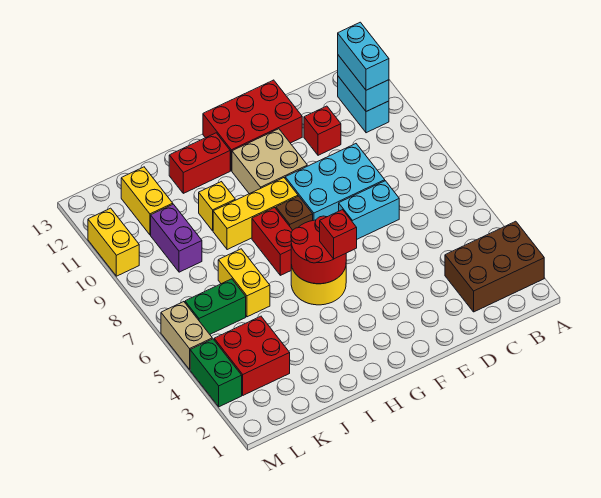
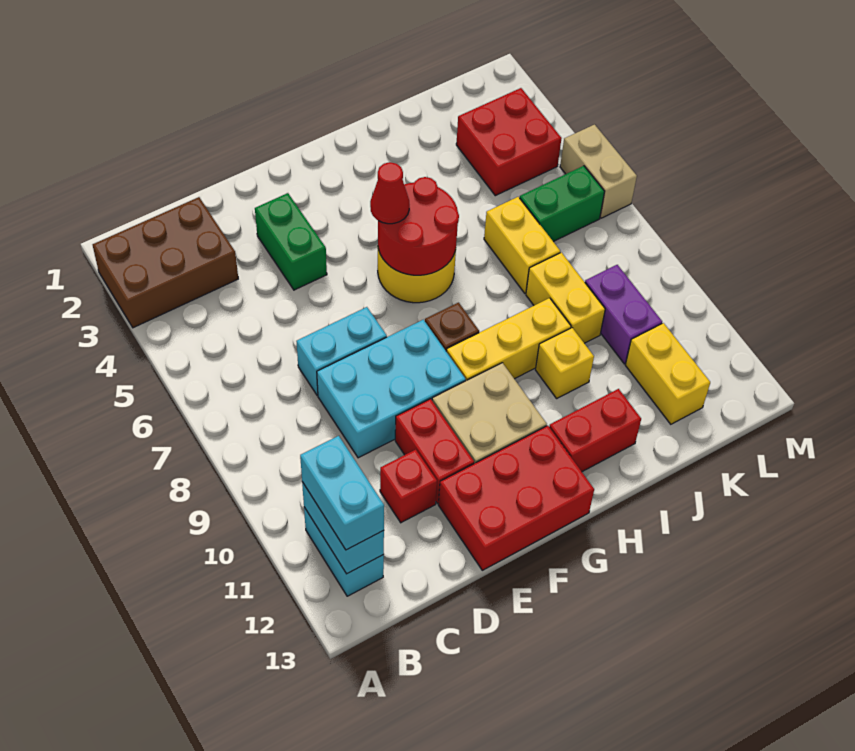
red brick G5 level 3 -> red cone G5 level 3
red brick H7:H8 level 1 -> red brick E10:E11 level 1
green brick M3:M4 level 1 -> green brick E3:E4 level 1
yellow brick M10:M11 level 1 -> yellow brick J8:J9 level 1

